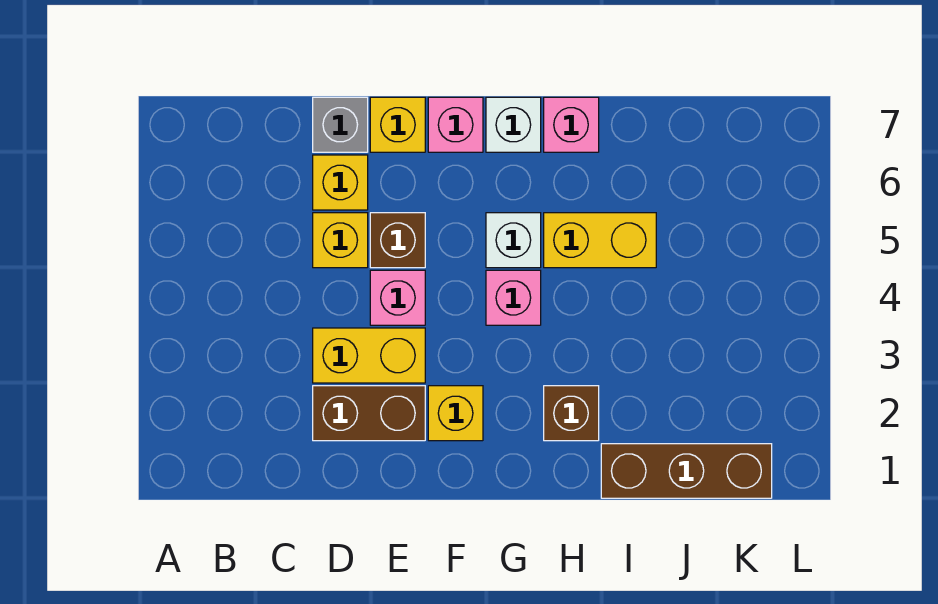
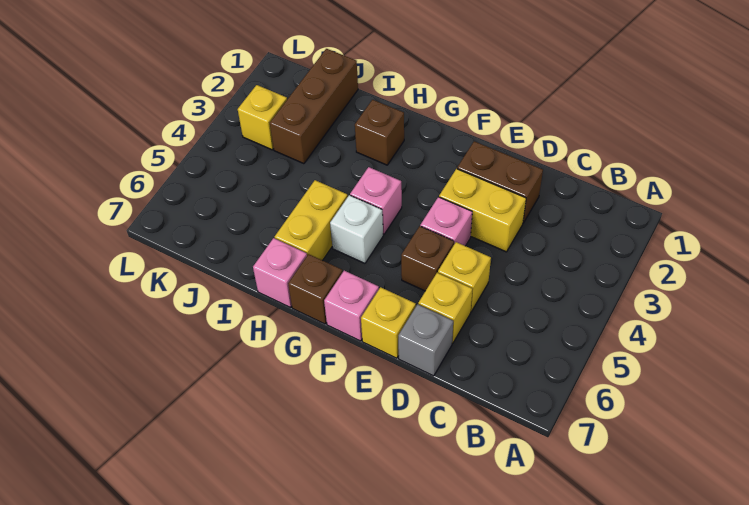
yellow brick F2 level 1 -> yellow brick K3 level 1
white brick G7 level 1 -> brown brick G7 level 1
yellow brick H5:I5 level 1 -> yellow brick H5:H6 level 1
brown brick I1:K1 level 1 -> brown brick J1:J3 level 1

